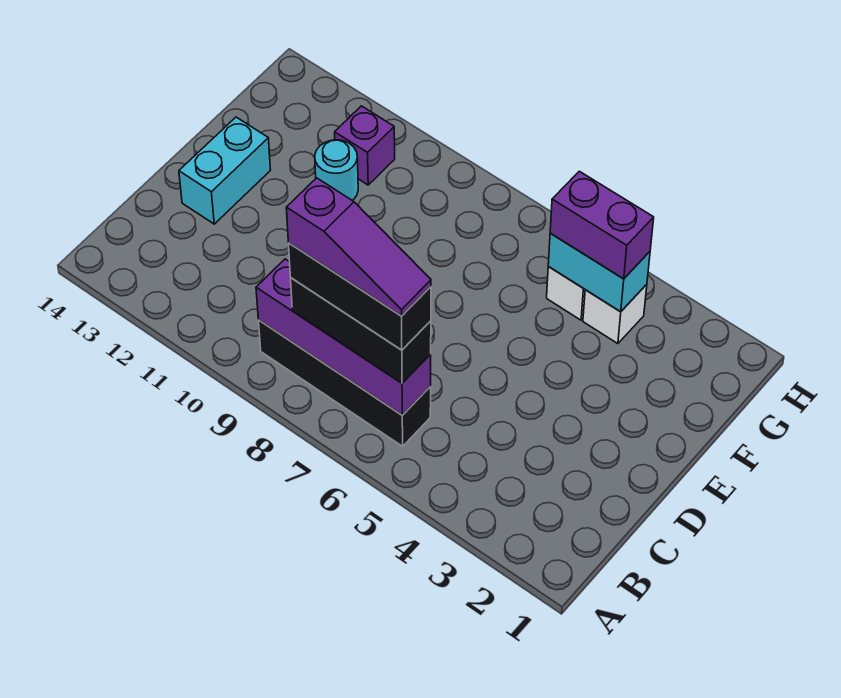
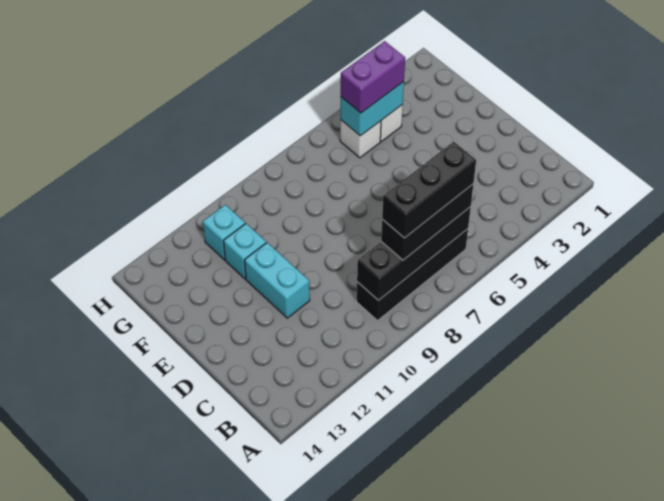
purple brick B6:B9 level 2 -> black brick B6:B9 level 2
purple slope B6:B8 level 5 top 8 -> none
cyan brick D13:E13 level 1 -> cyan brick D11:E11 level 1
cyan round brick F11 level 1 -> cyan brick F11 level 1
purple brick G11 level 1 -> cyan brick G11 level 1

